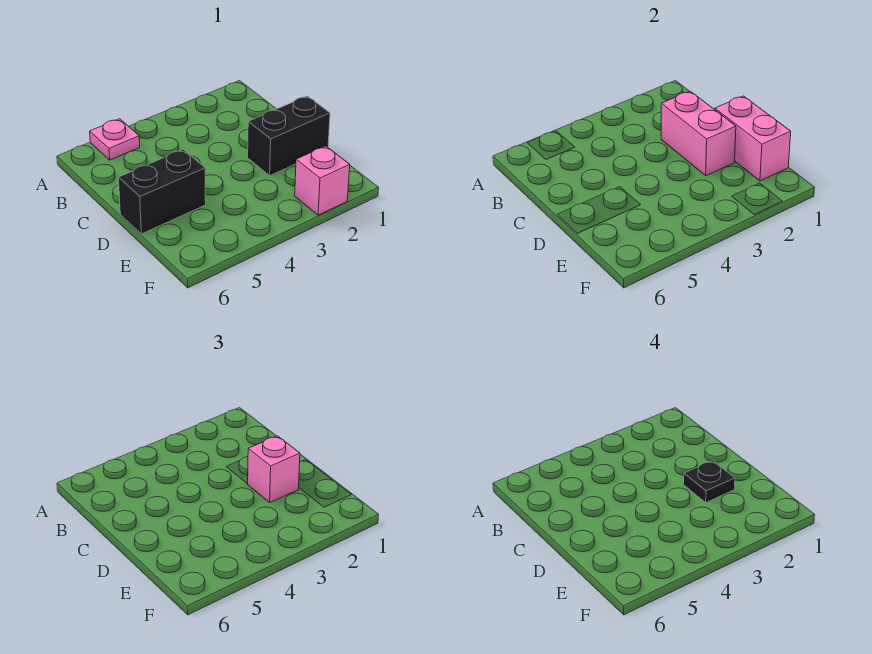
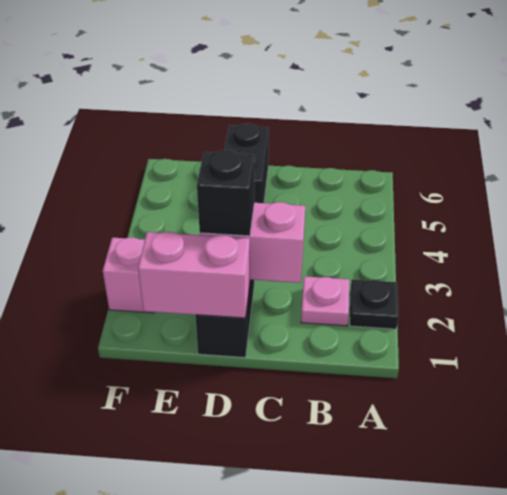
pink plate A5 level 1 -> pink plate B2 level 1
pink brick D2 level 3 -> black brick D2 level 3
black plate D2 level 4 -> black plate A2 level 1

